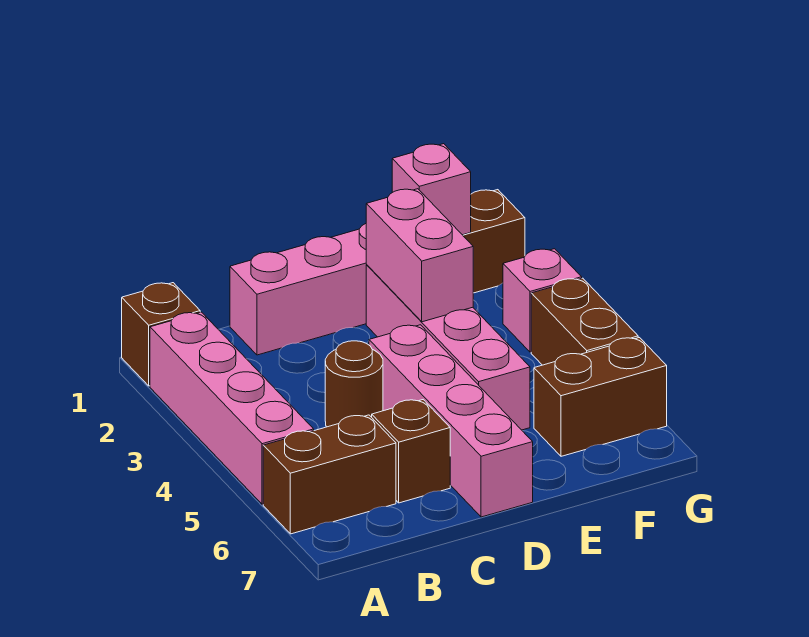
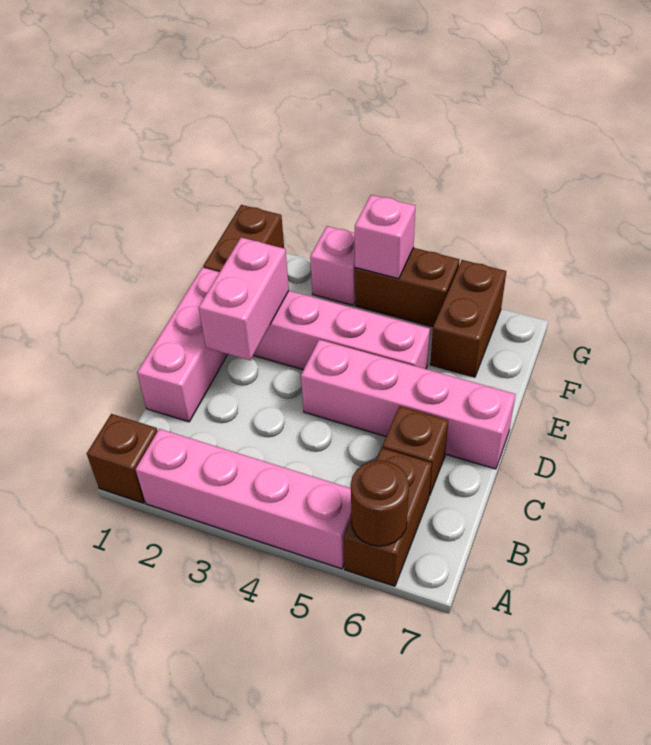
brown round brick C4 level 1 -> brown round brick A6 level 2
pink brick E2:E3 level 2 -> pink brick D2:E2 level 2
pink brick F1 level 2 -> pink brick G4 level 2

